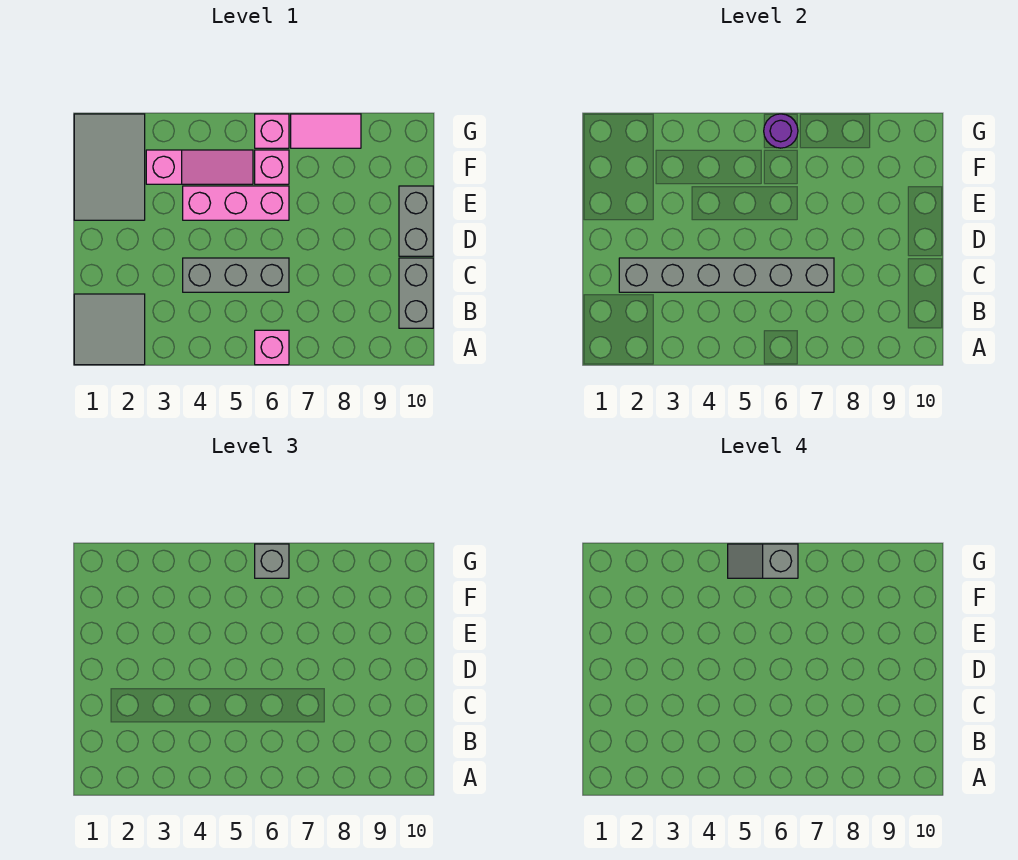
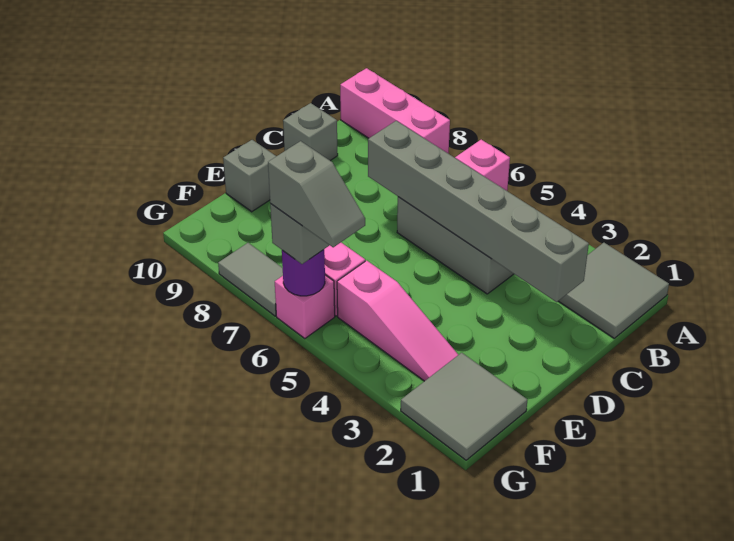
grey brick B10:C10 level 1 -> grey brick C10 level 1
grey brick D10:E10 level 1 -> grey brick E10 level 1
grey tile E1:G2 level 1 -> grey tile F1:G2 level 1
pink brick E4:E6 level 1 -> pink brick A8:A10 level 1
pink slope F3:F5 level 1 top 3 -> pink slope F3:F5 level 1 top 5
pink tile G7:G8 level 1 -> grey tile G7:G8 level 1

